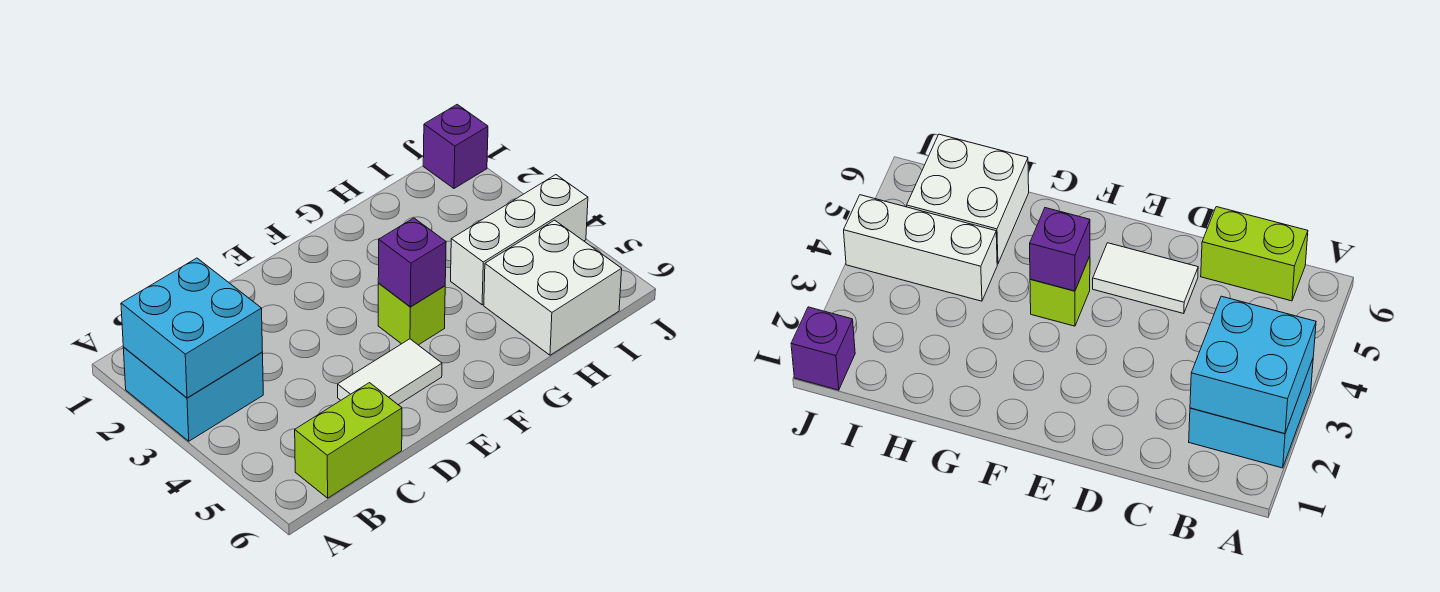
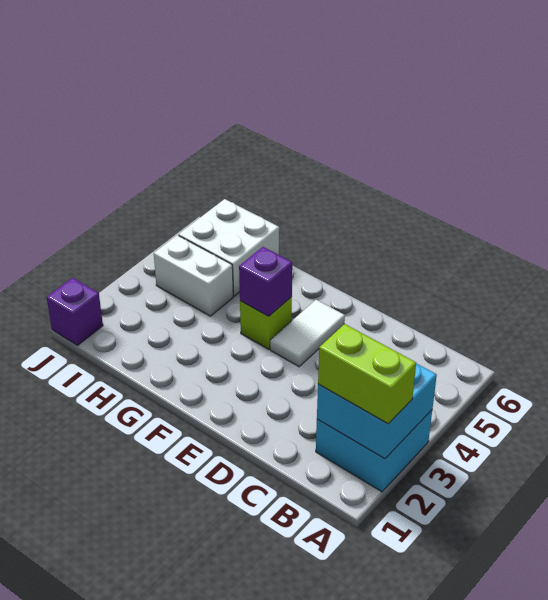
lime brick B6:C6 level 1 -> lime brick A2:B2 level 3
white tile D5:E5 level 1 -> white tile E4:E5 level 1
white brick H4:J4 level 1 -> white brick H4:I4 level 1

